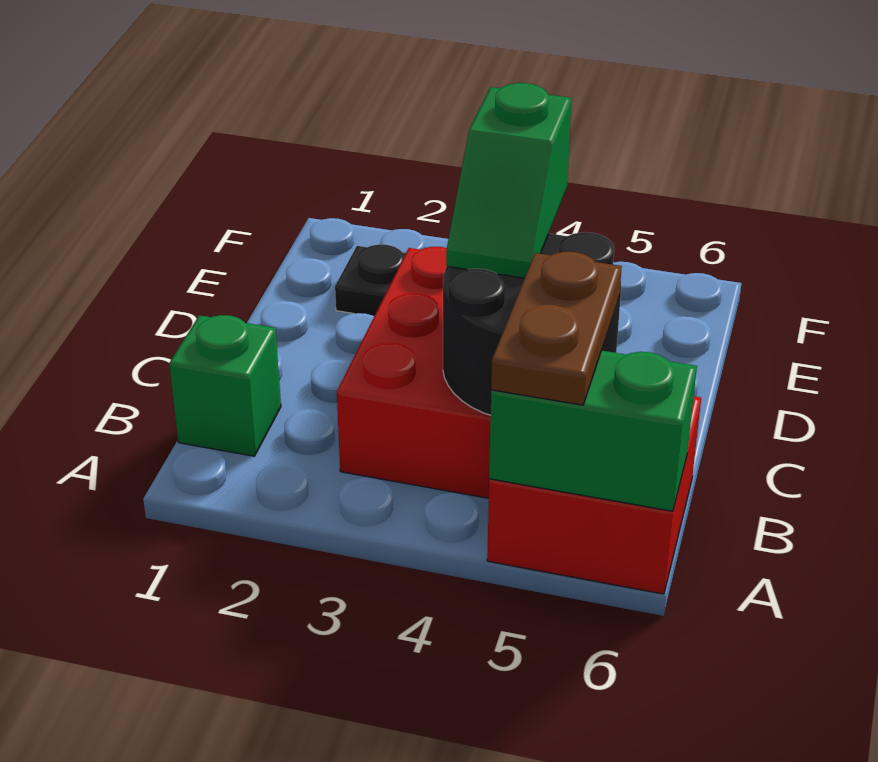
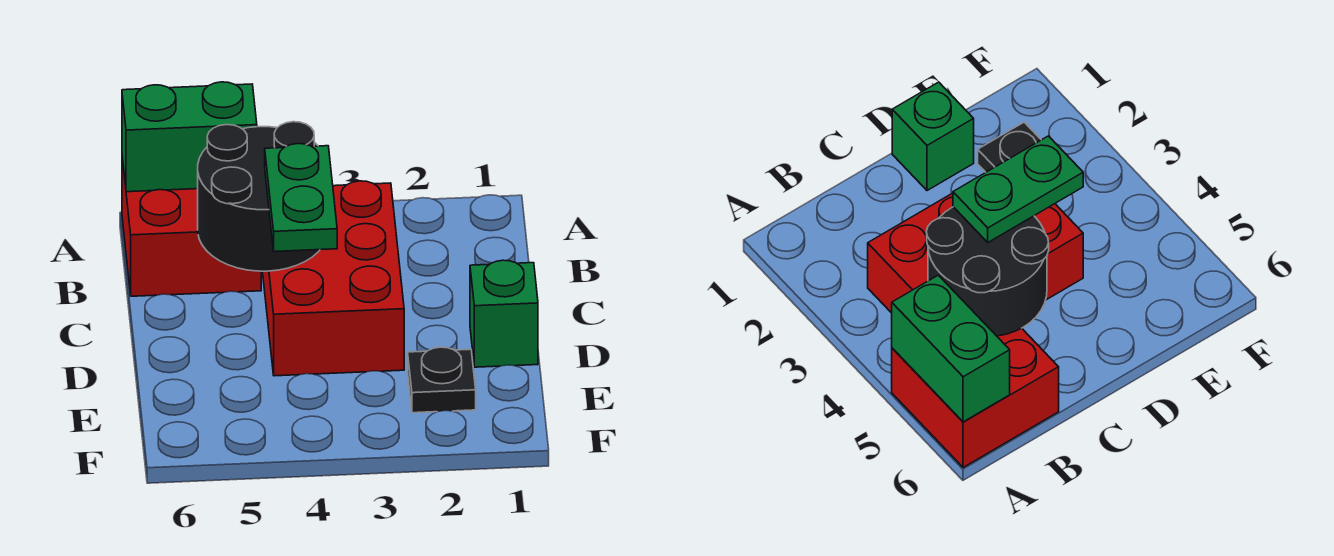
brown plate A5:B5 level 3 -> none
green brick B1 level 1 -> green brick D1 level 1
green slope C4:D4 level 3 top D -> green plate C4:D4 level 3

